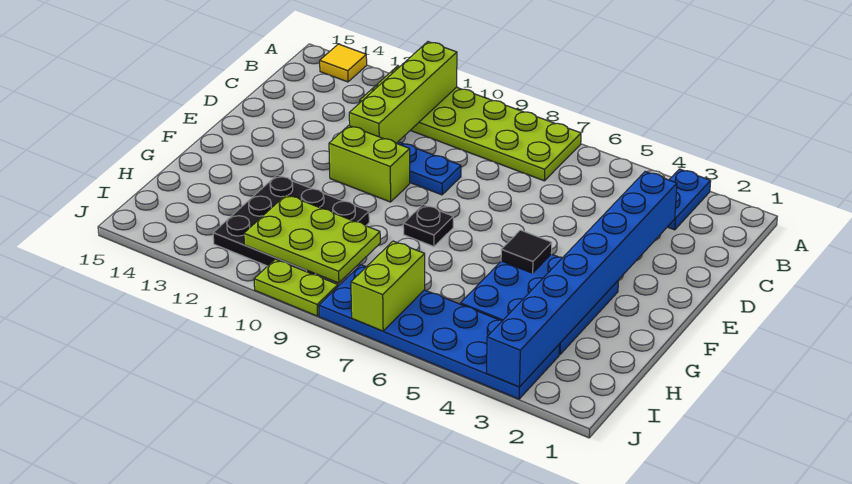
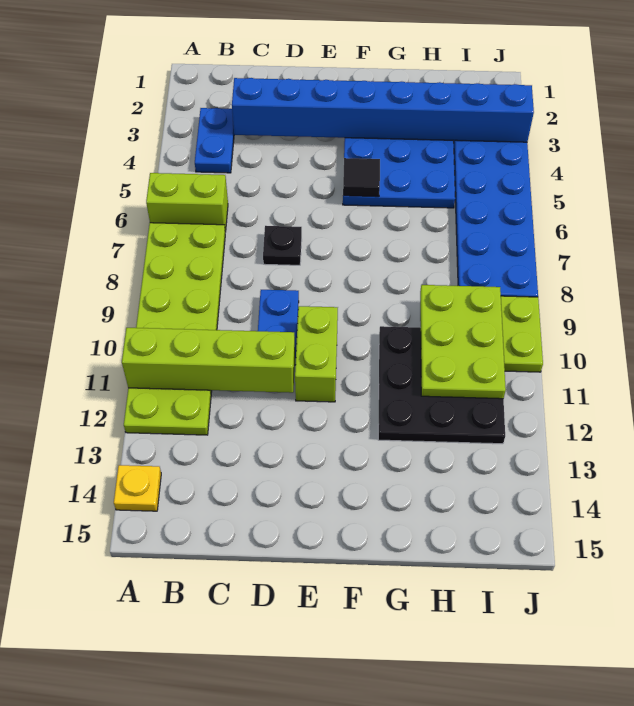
blue plate A3:B3 level 1 -> blue plate B3:B4 level 1
yellow tile A14 level 1 -> yellow plate A14 level 1
black plate F8 level 1 -> black plate D7 level 1
lime brick I7:J7 level 2 -> lime brick A6:B6 level 1

